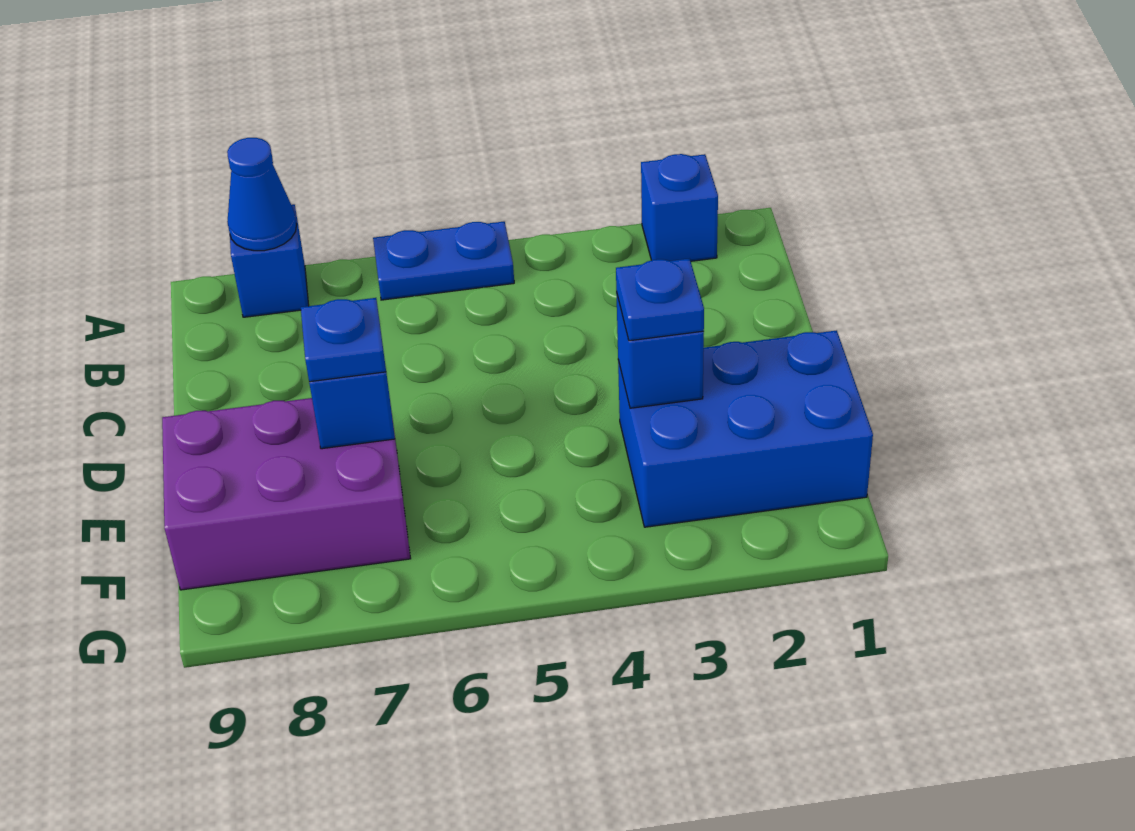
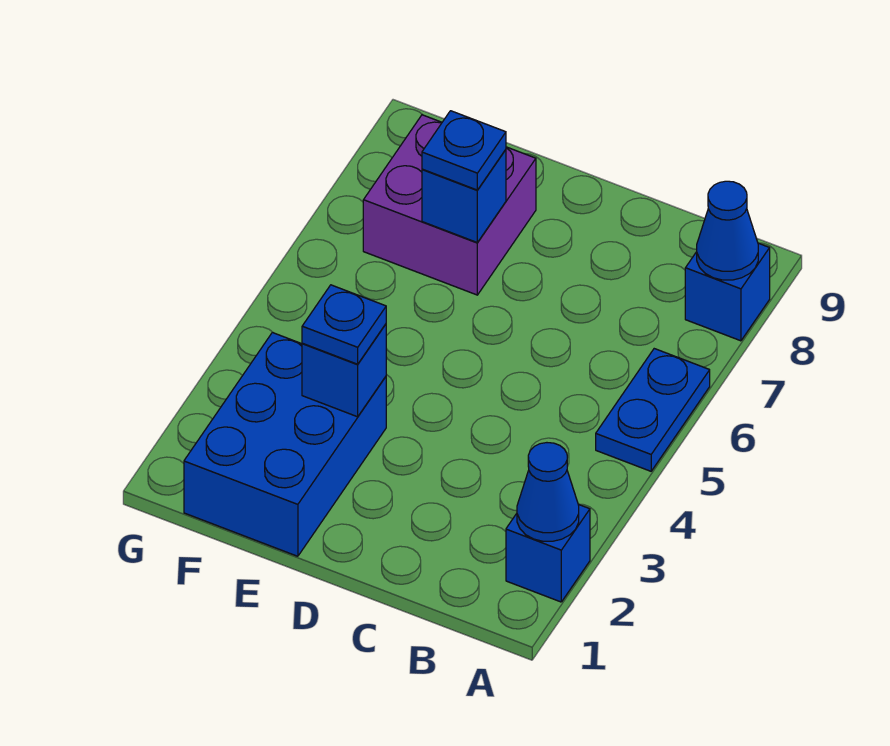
none -> blue cone A2 level 2
purple brick E7:F9 level 1 -> purple brick E7:F8 level 1

